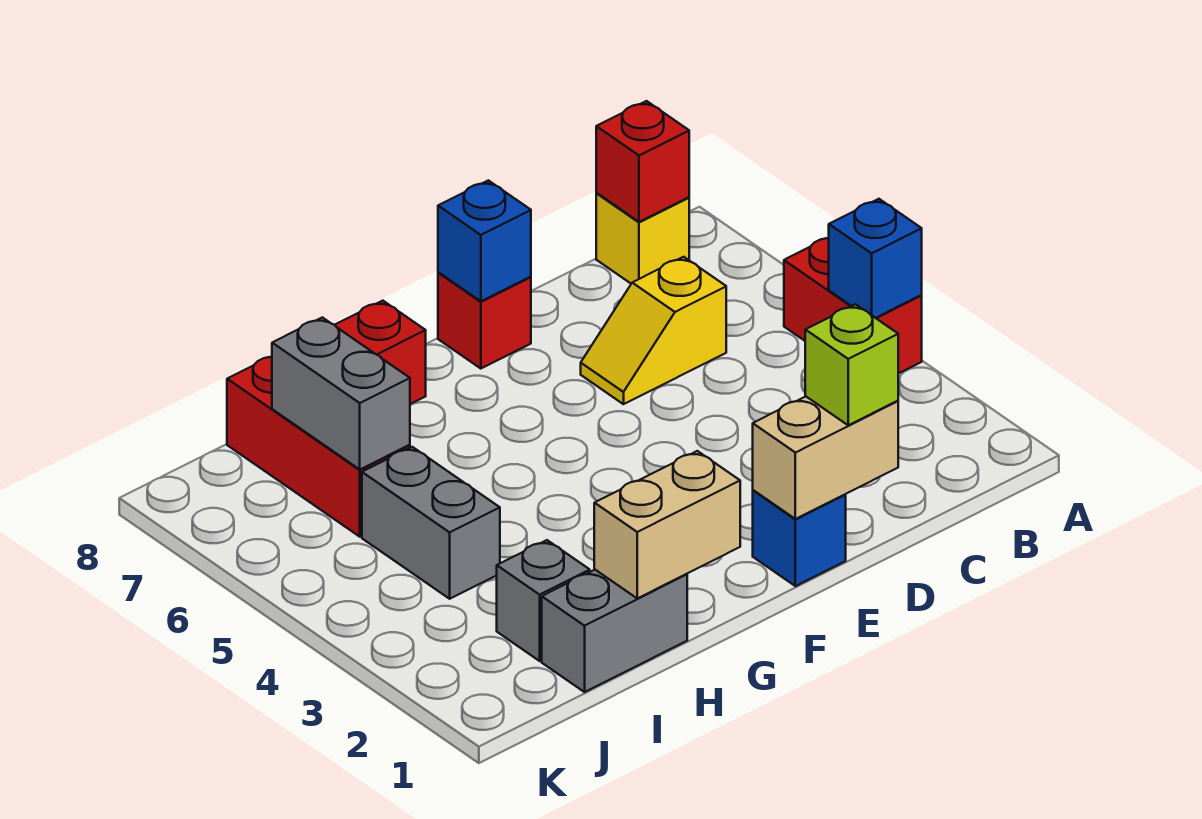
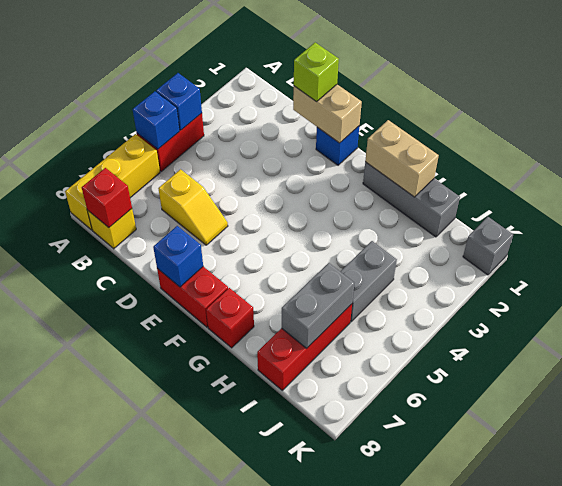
none -> blue brick A5 level 2
none -> yellow brick A6:A8 level 1
red brick E8 level 1 -> red brick E8:F8 level 1
grey brick H1:I1 level 1 -> grey brick G1:I1 level 1
grey brick I2 level 1 -> grey brick K1 level 1

